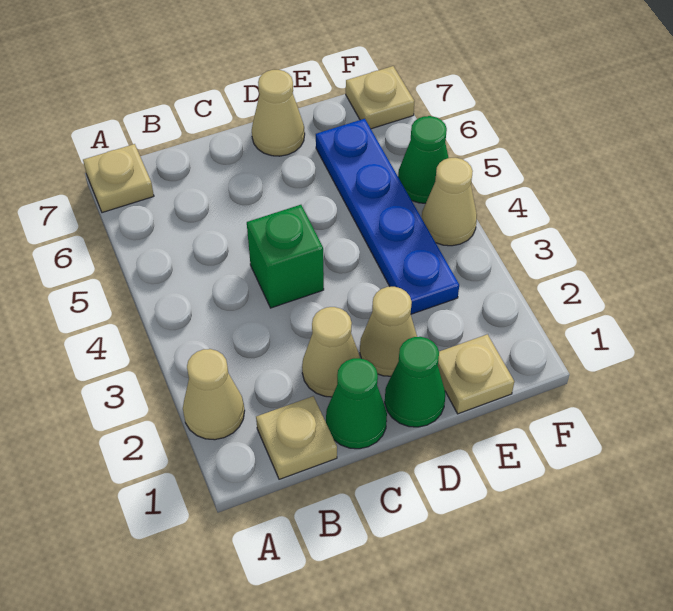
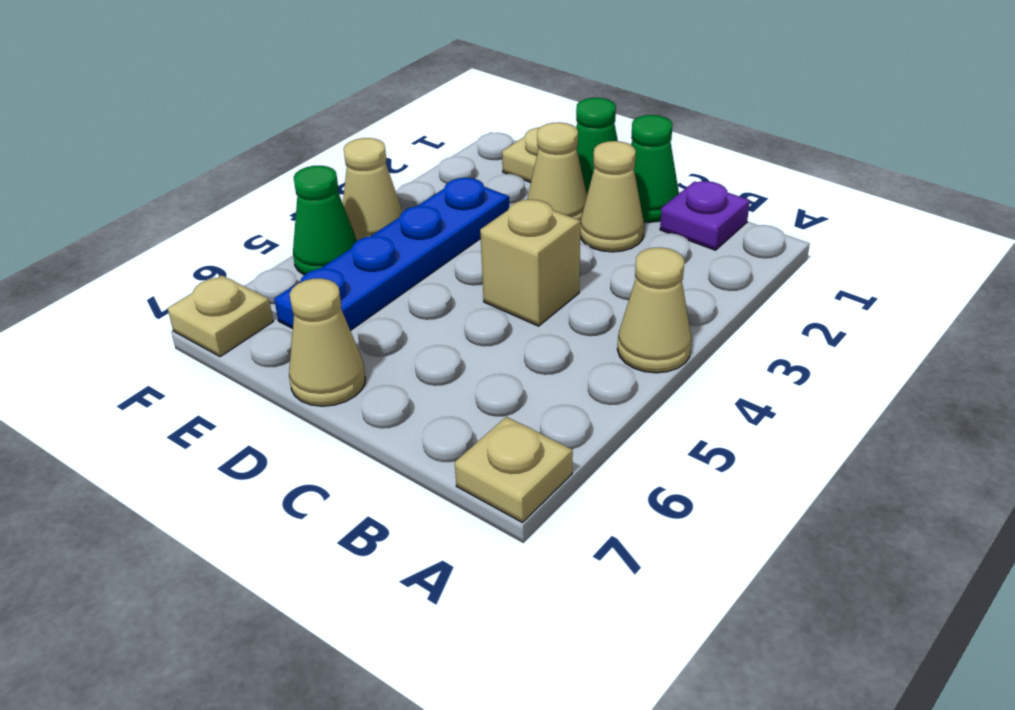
tan cone A2 level 1 -> tan cone A4 level 1
tan plate B1 level 1 -> purple plate B1 level 1
green brick C4 level 1 -> tan brick C4 level 1

